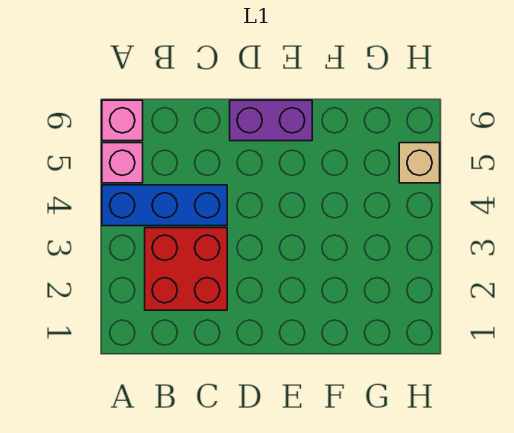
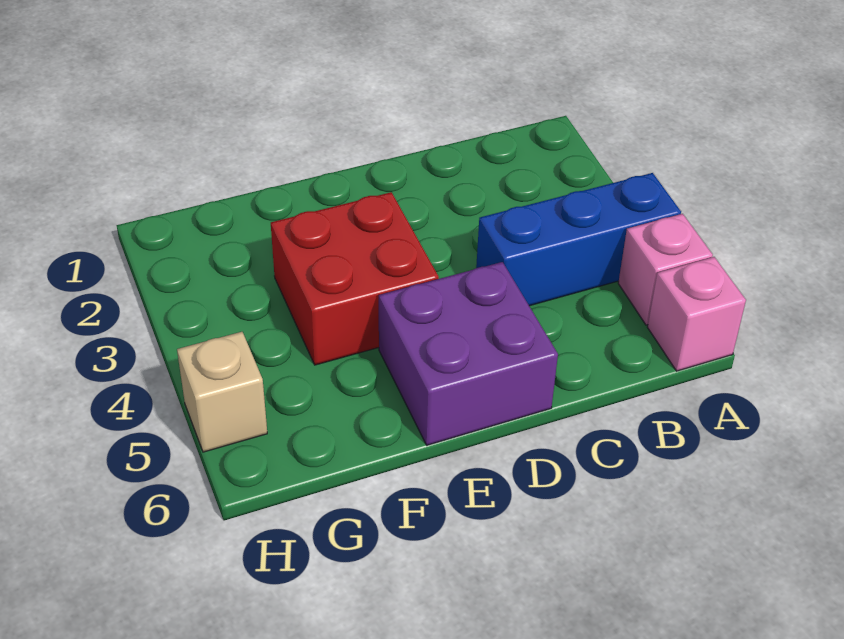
red brick B2:C3 level 1 -> red brick E3:F4 level 1
purple brick D6:E6 level 1 -> purple brick D5:E6 level 1

